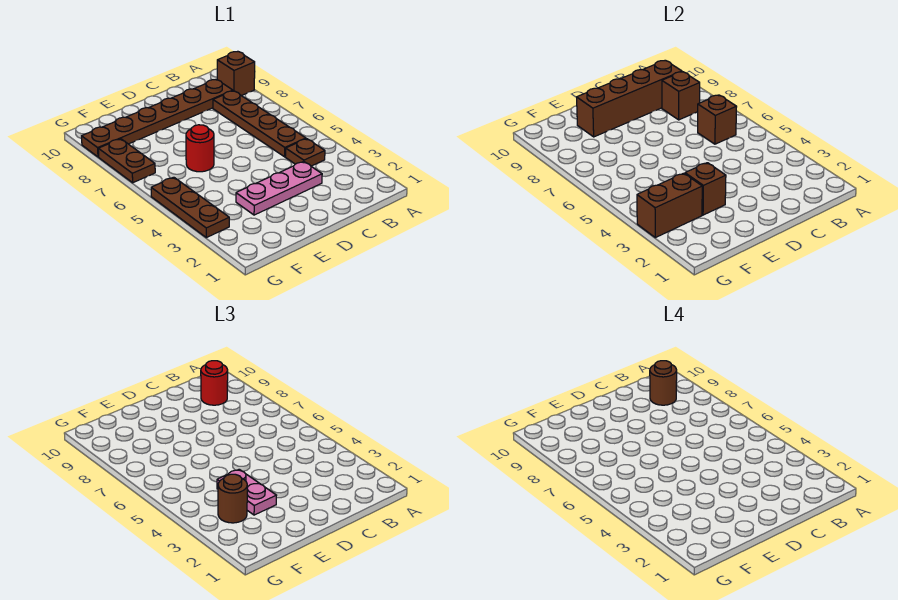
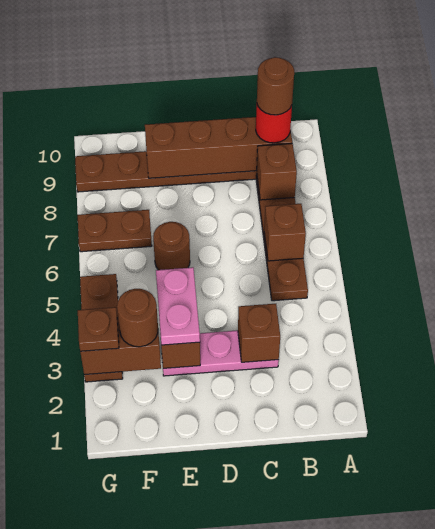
brown brick A9 level 1 -> brown brick C3 level 2
brown plate B4 level 1 -> brown plate G3 level 3
red round brick E6 level 1 -> brown round brick E6 level 1
brown plate G7:G8 level 1 -> brown plate F7:G7 level 1

